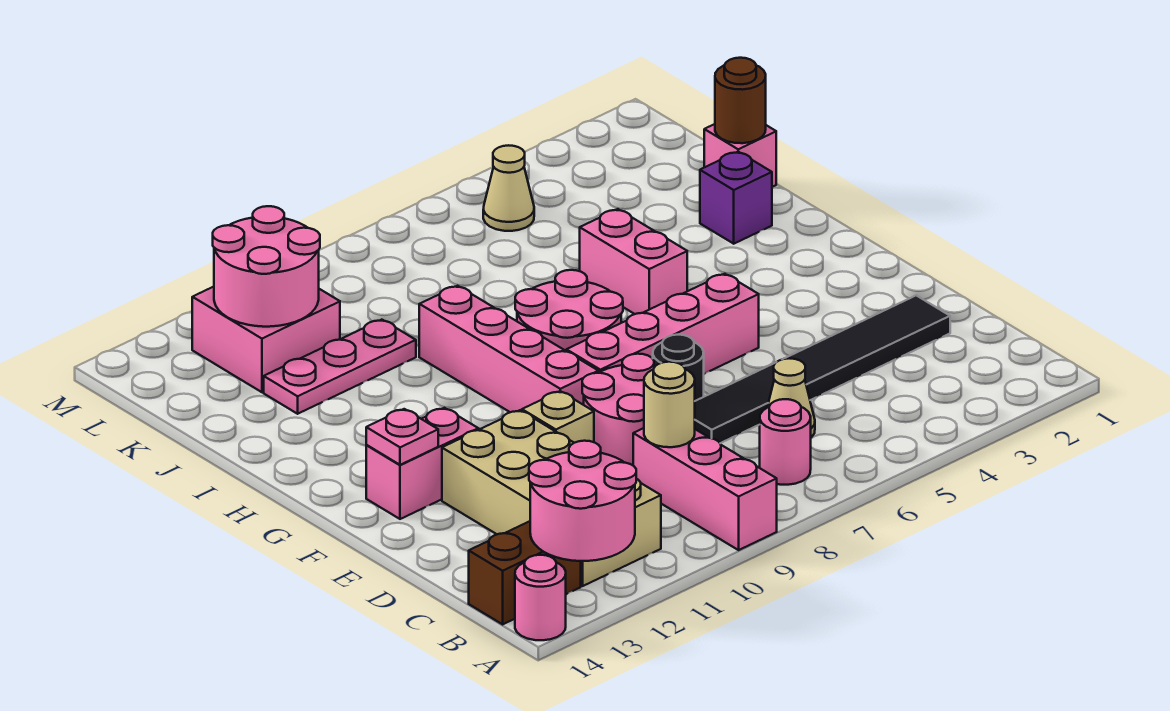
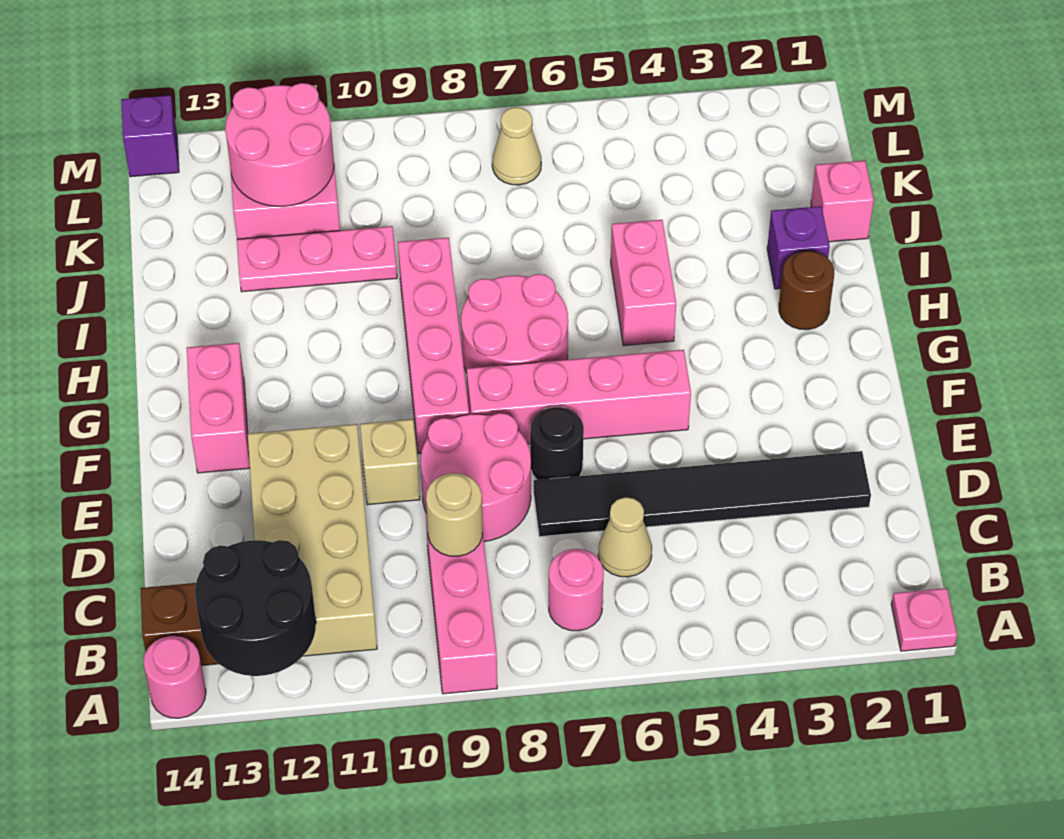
pink round brick A12:B13 level 2 -> black round brick A12:B13 level 2
pink brick F12:F13 level 1 -> pink brick F13:G13 level 1
pink plate F13 level 2 -> pink plate A1 level 1
brown round brick J1 level 2 -> brown round brick H2 level 1
tan cone L5 level 1 -> tan cone L7 level 1
none -> purple brick M14 level 1

